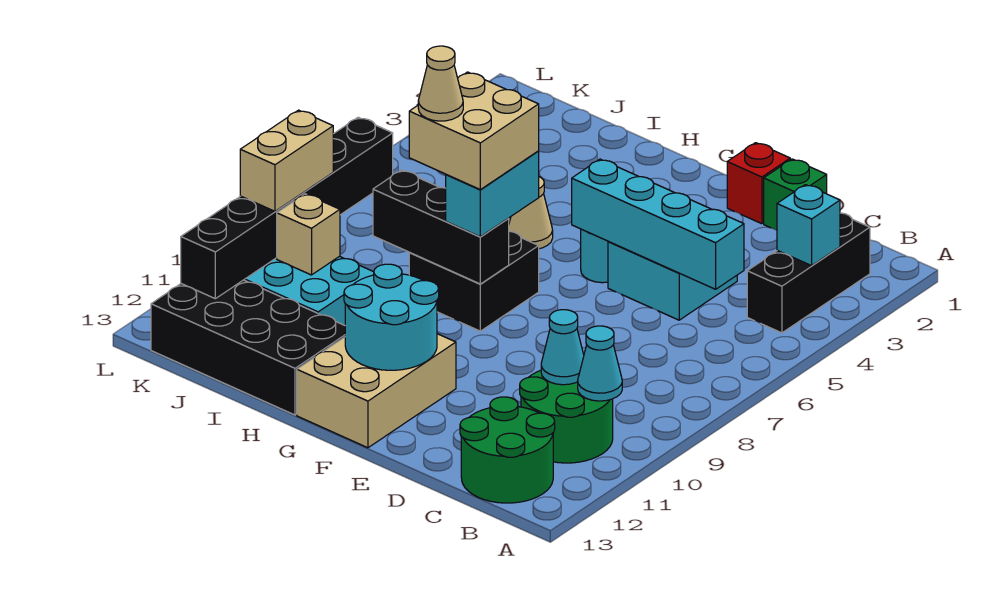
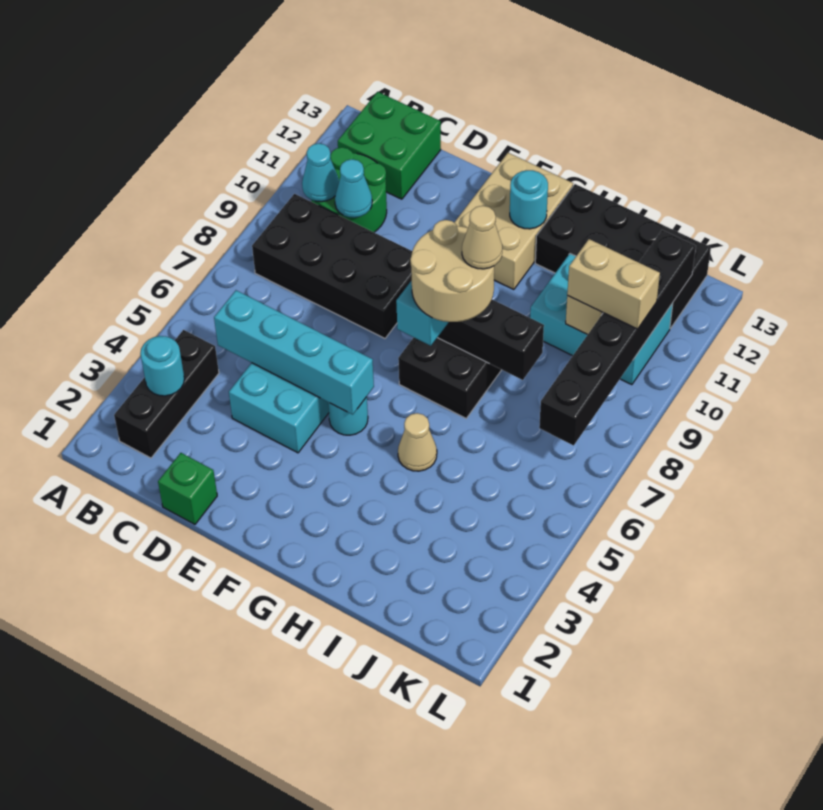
cyan brick B3 level 2 -> cyan round brick B3 level 2
none -> black brick B8:E9 level 1
green round brick B12:C13 level 1 -> green brick B12:C13 level 1
red brick E1 level 1 -> none
cyan round brick F11:G12 level 2 -> cyan round brick G12 level 2
tan brick G7:H8 level 4 -> tan round brick G7:H8 level 4
tan brick K9:K10 level 3 -> tan brick J10:K10 level 3

